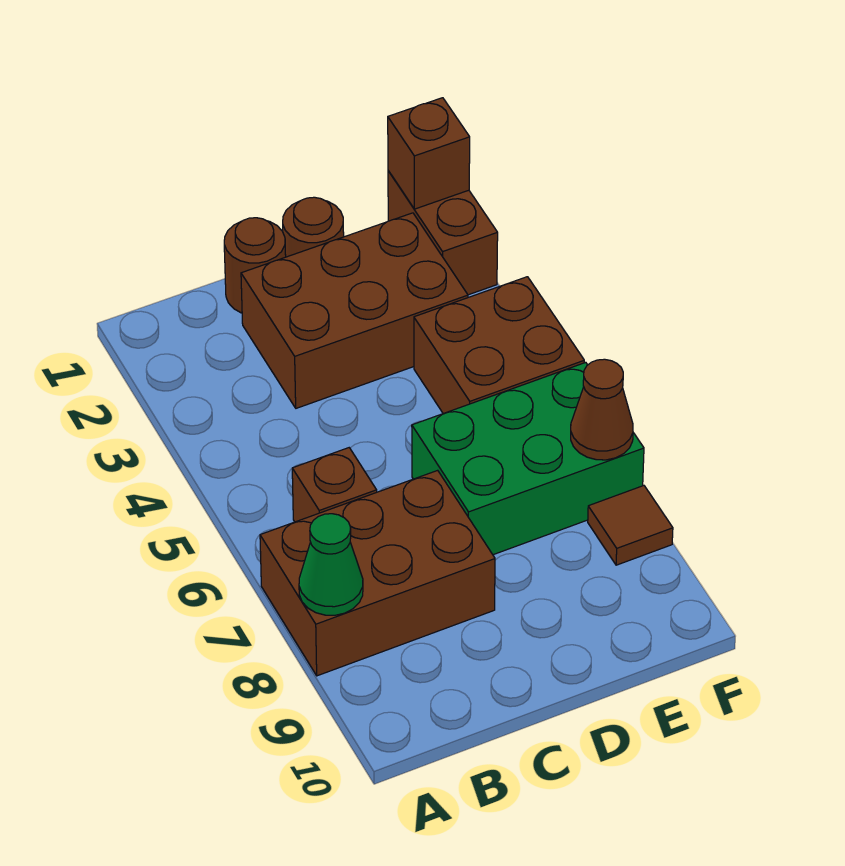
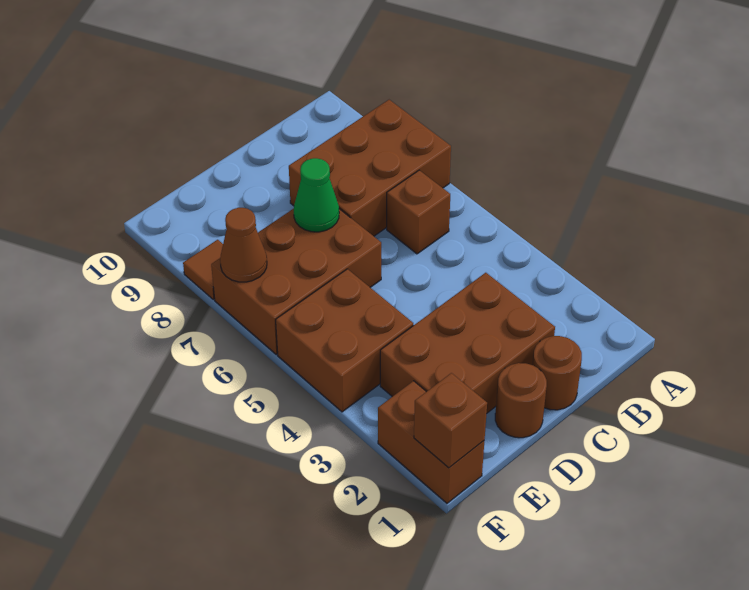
green cone A8 level 2 -> green cone D7 level 2
green brick D6:F7 level 1 -> brown brick D6:F7 level 1

